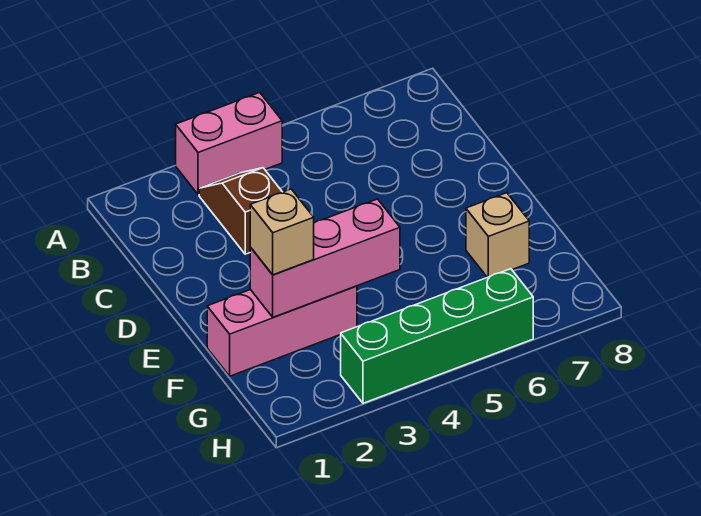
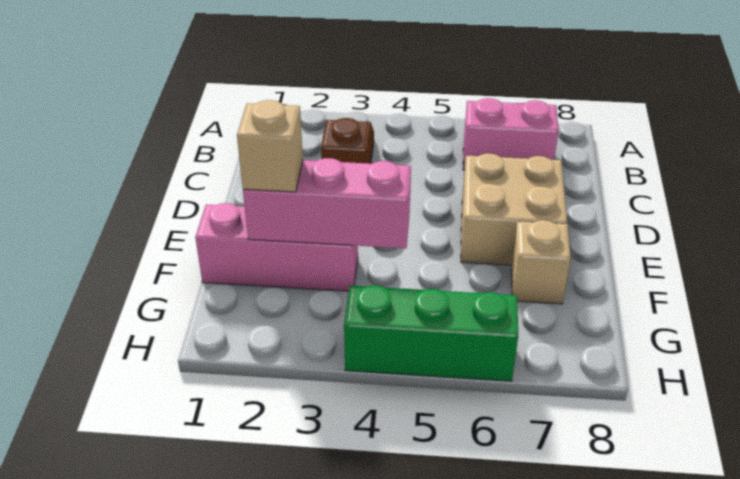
pink brick A3:A4 level 1 -> pink brick B6:B7 level 1
none -> tan brick D6:E7 level 1
green brick H3:H6 level 1 -> green brick H4:H6 level 1

